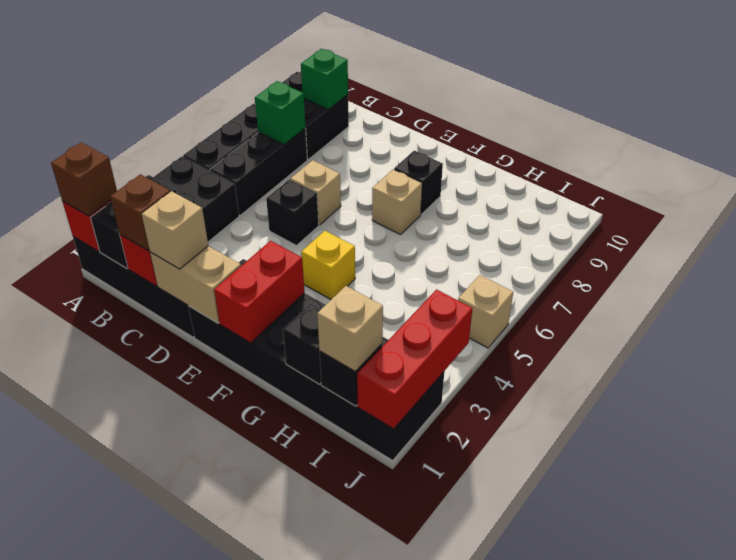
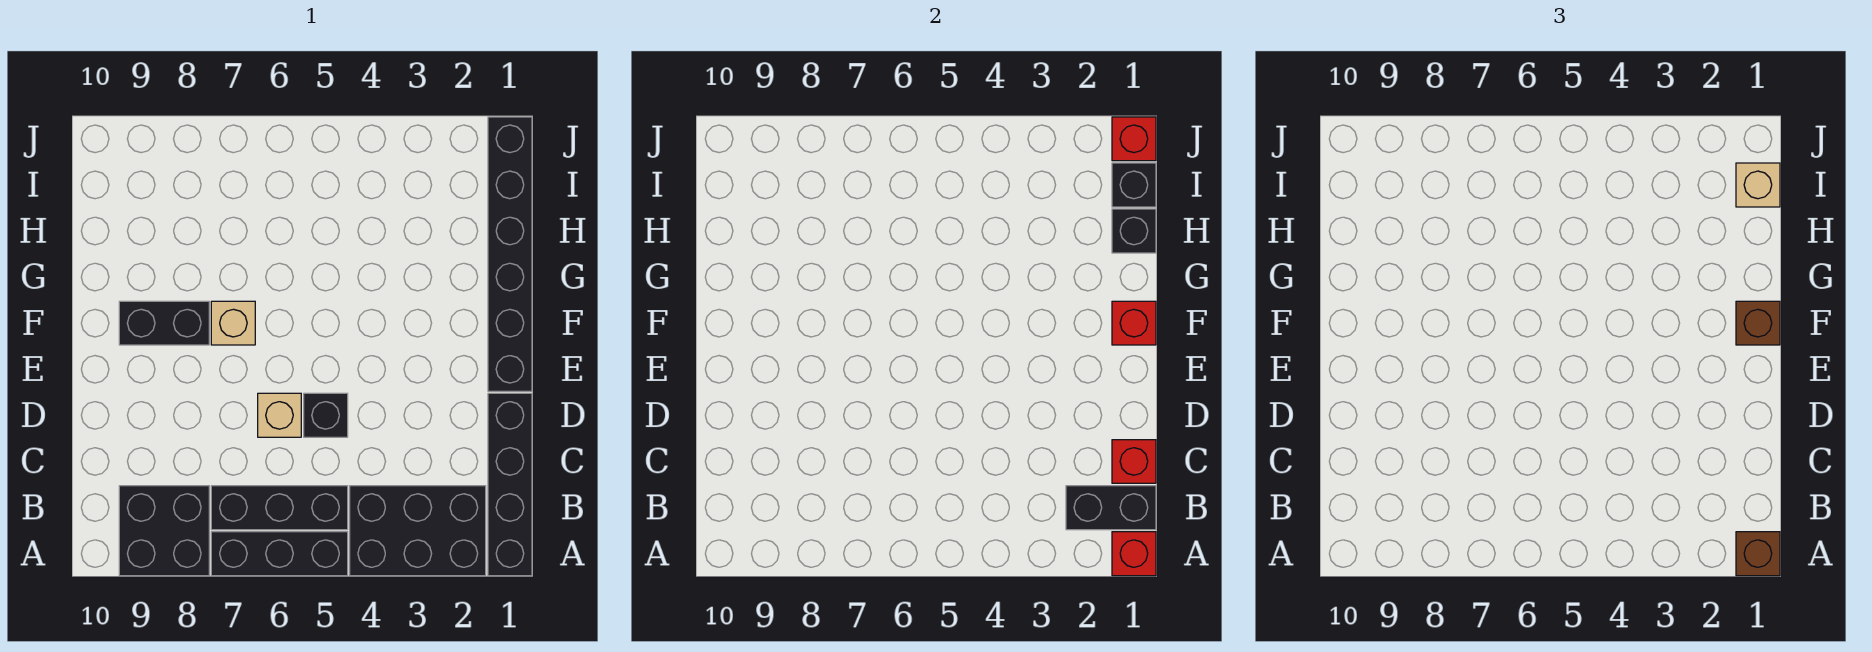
green brick B7 level 2 -> none
green brick B9 level 2 -> none
brown brick C1 level 3 -> brown brick F1 level 3
tan brick D1:E1 level 2 -> none
tan brick D1 level 3 -> none
black brick E1:J2 level 1 -> black brick E1:J1 level 1
red brick F1:F2 level 2 -> red brick F1 level 2
yellow brick F4 level 1 -> none
black brick F8 level 1 -> black brick F8:F9 level 1
red brick J1:J3 level 2 -> red brick J1 level 2
tan brick J5 level 1 -> none

